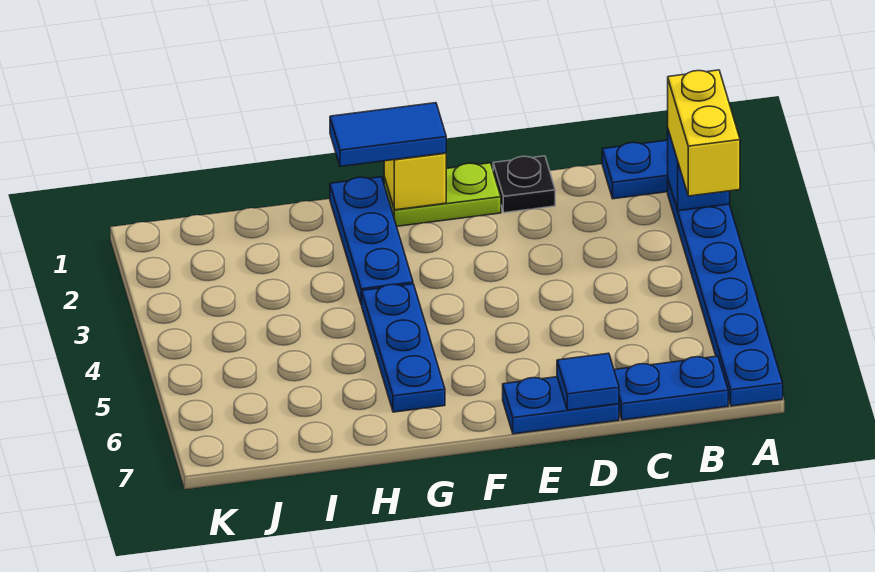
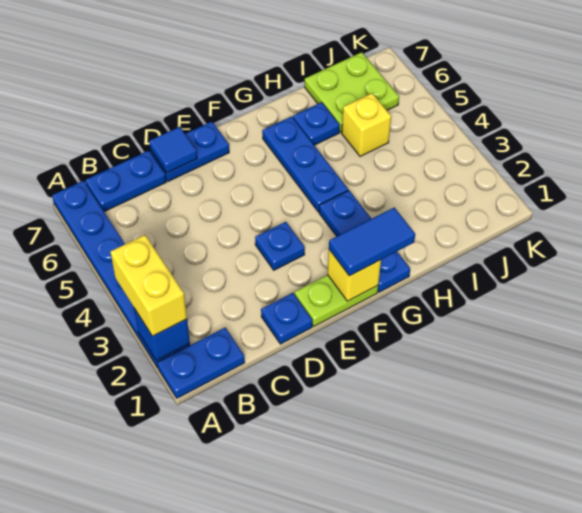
black plate D1 level 1 -> blue plate D1 level 1
none -> blue plate E3 level 1
none -> blue plate H6 level 1
none -> yellow brick I5 level 1
none -> lime plate I6:J7 level 1

